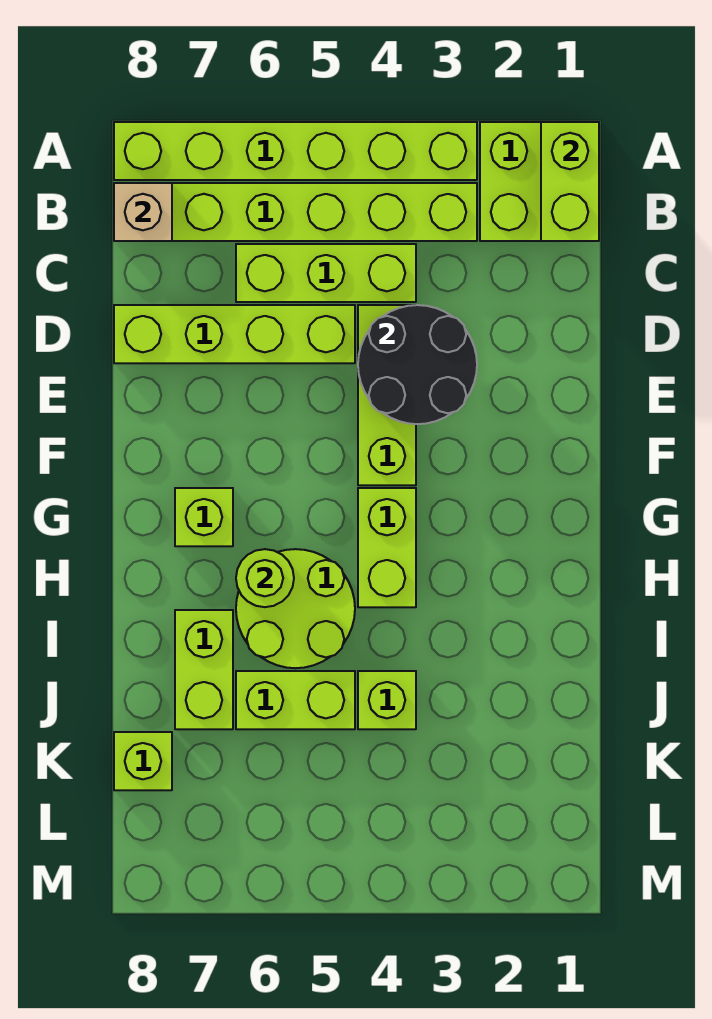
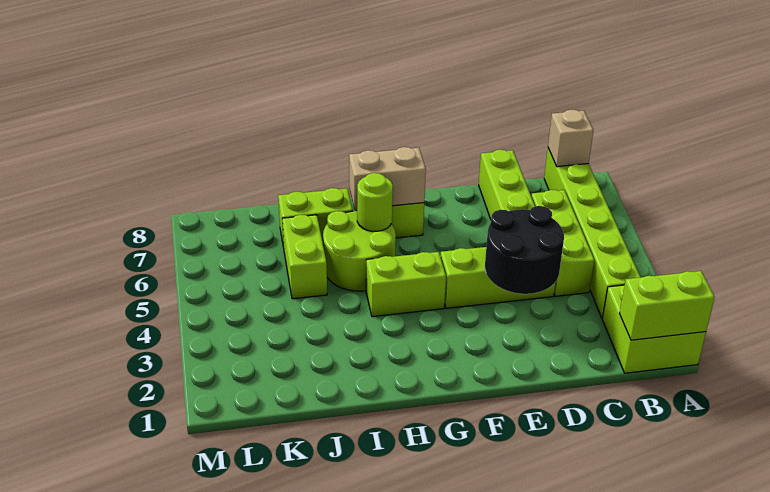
lime brick A3:A8 level 1 -> none
none -> tan brick G7:H7 level 2
lime brick J4 level 1 -> none
lime brick K8 level 1 -> none

